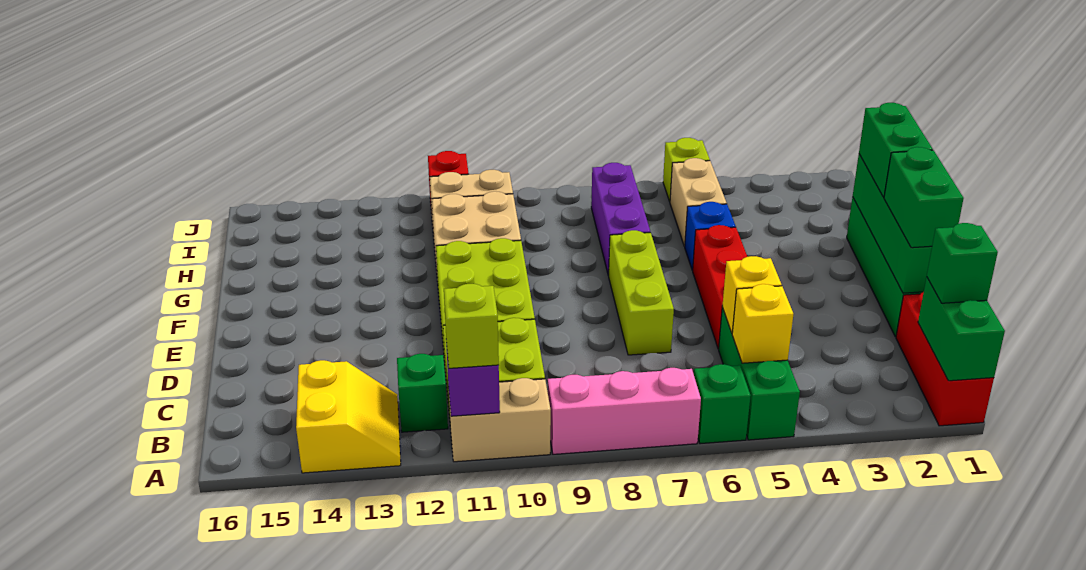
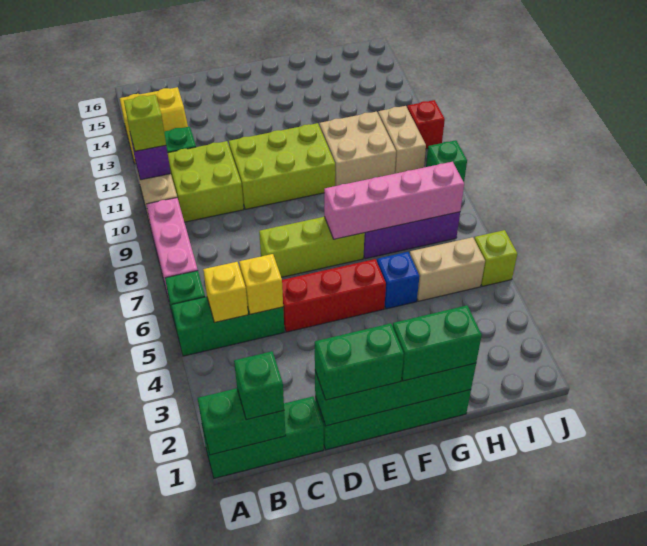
red brick A1:C1 level 1 -> green brick A1:C1 level 1
none -> pink brick F7:I7 level 2
none -> green brick J9 level 1

